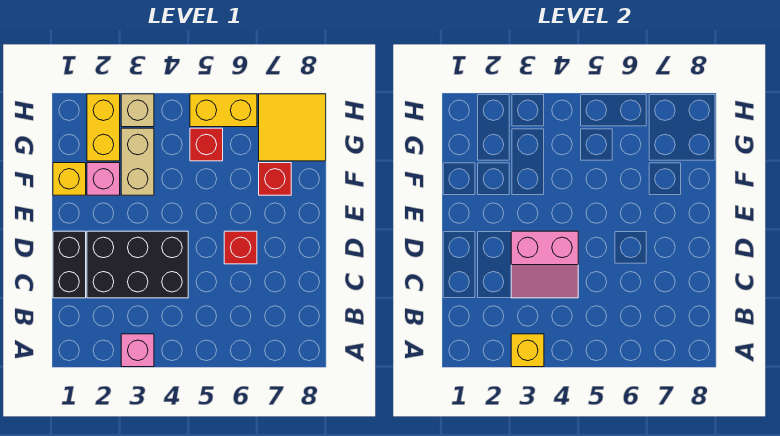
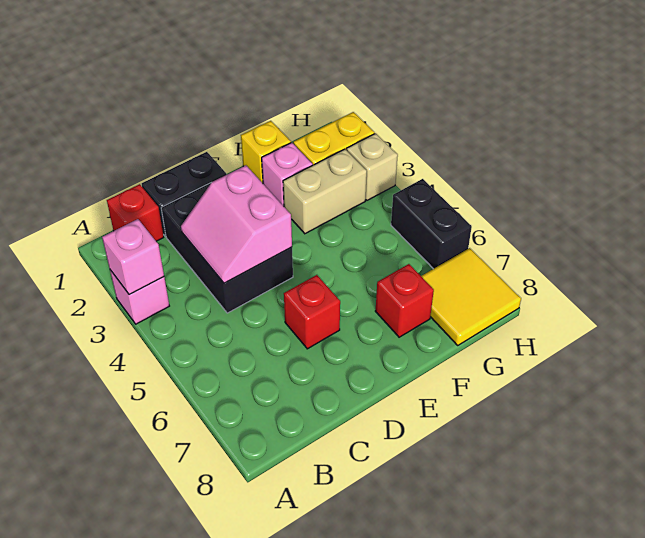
yellow brick A3 level 2 -> pink brick A3 level 2
red brick G5 level 1 -> red brick B1 level 1
yellow brick H5:H6 level 1 -> black brick H5:H6 level 1

